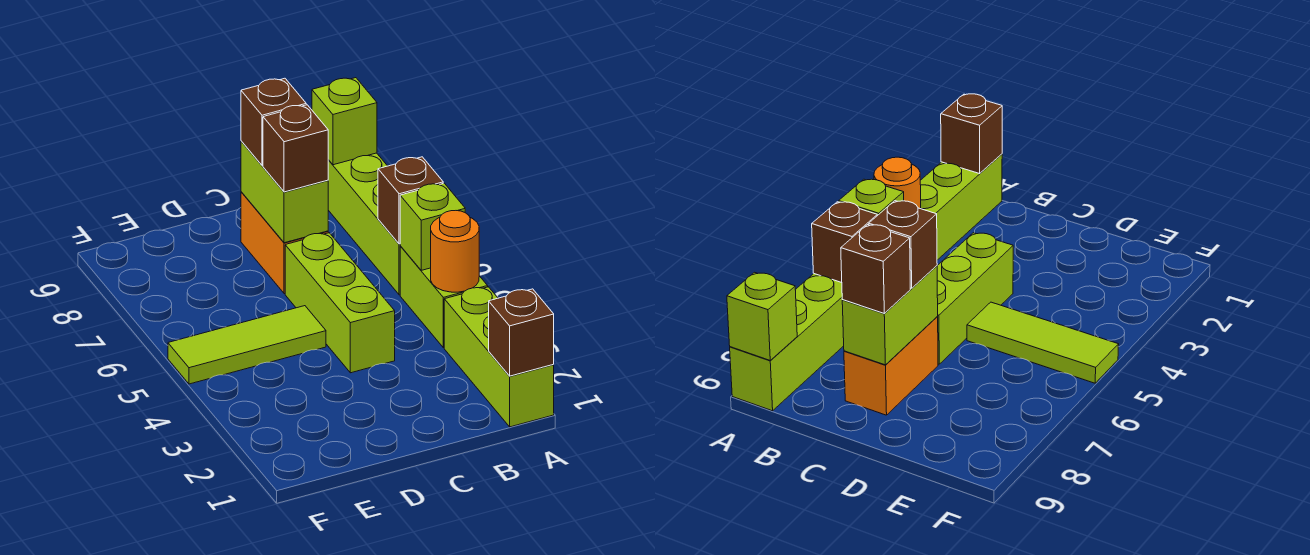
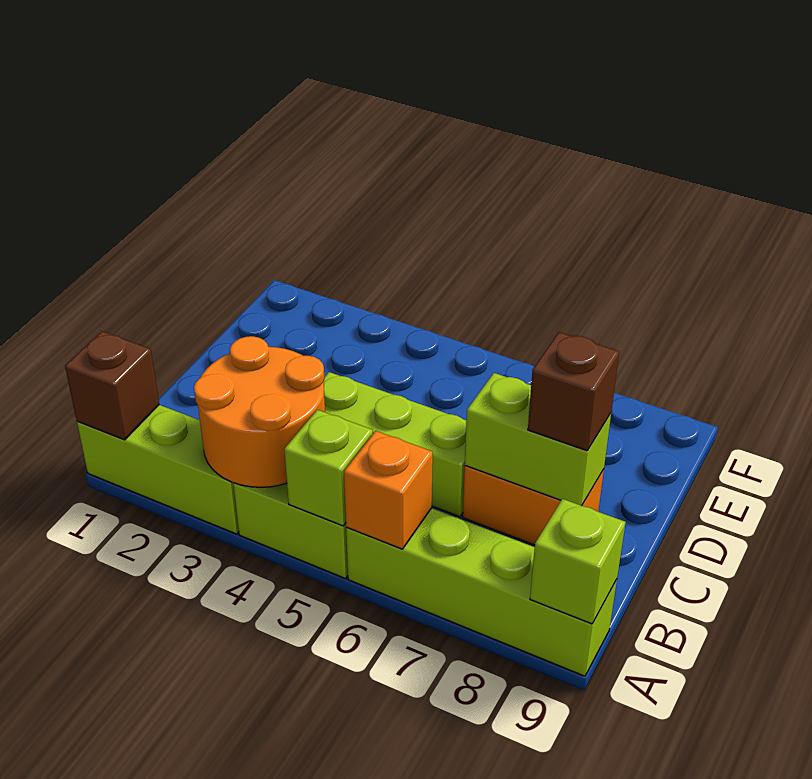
orange round brick A4 level 2 -> orange round brick A3:B4 level 2
brown brick A6 level 2 -> orange brick A6 level 2
brown brick C7 level 3 -> none
lime tile D5:F5 level 1 -> none

